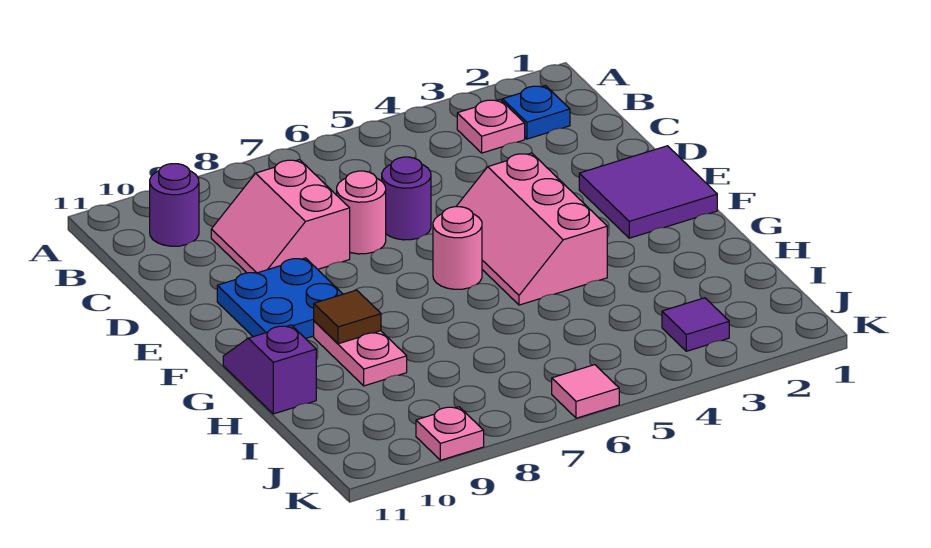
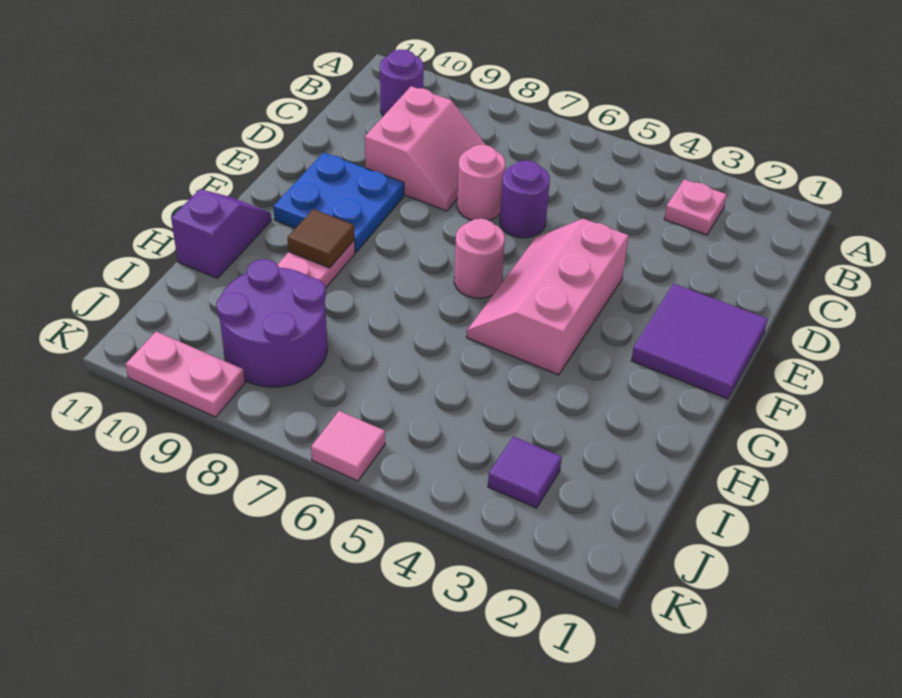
blue plate B2 level 1 -> none
pink slope C8:D9 level 1 top 8 -> pink slope C8:D9 level 1 top 9
none -> purple round brick I8:J9 level 1
pink plate K9 level 1 -> pink plate K9:K10 level 1

